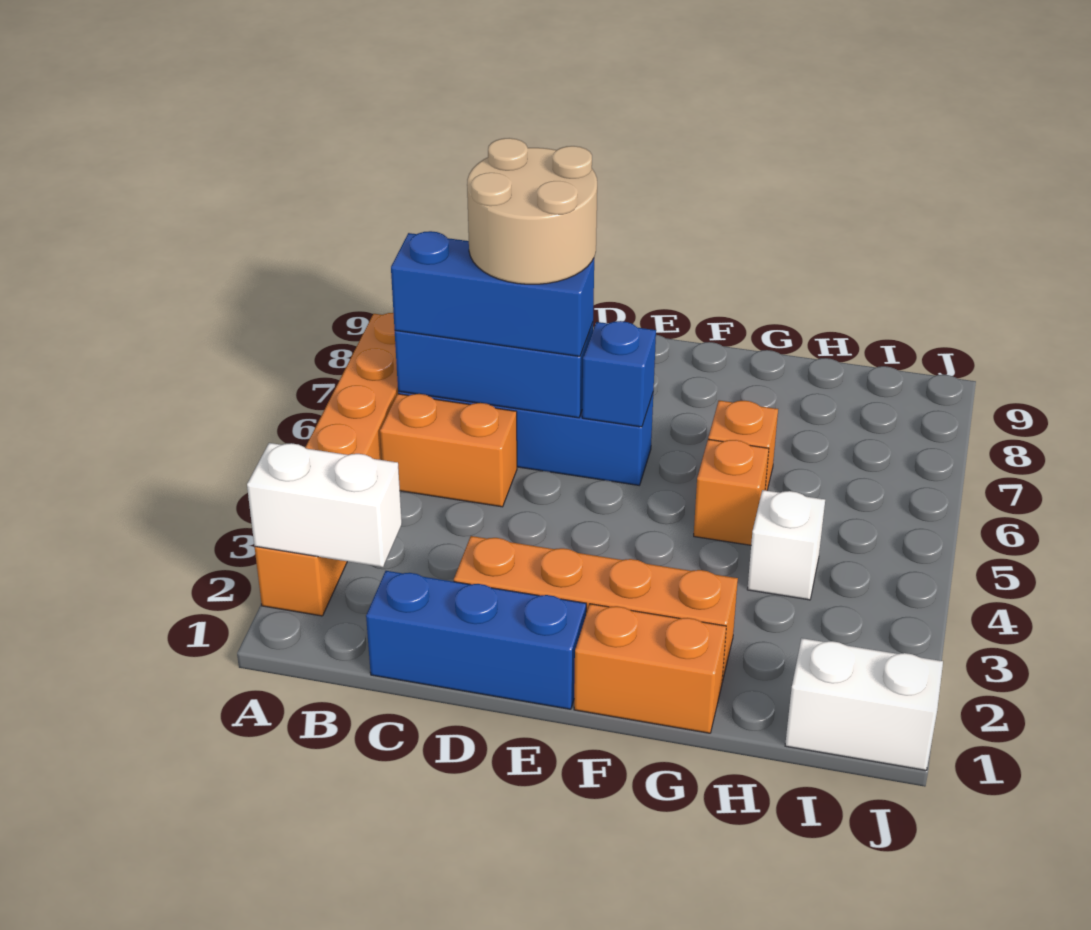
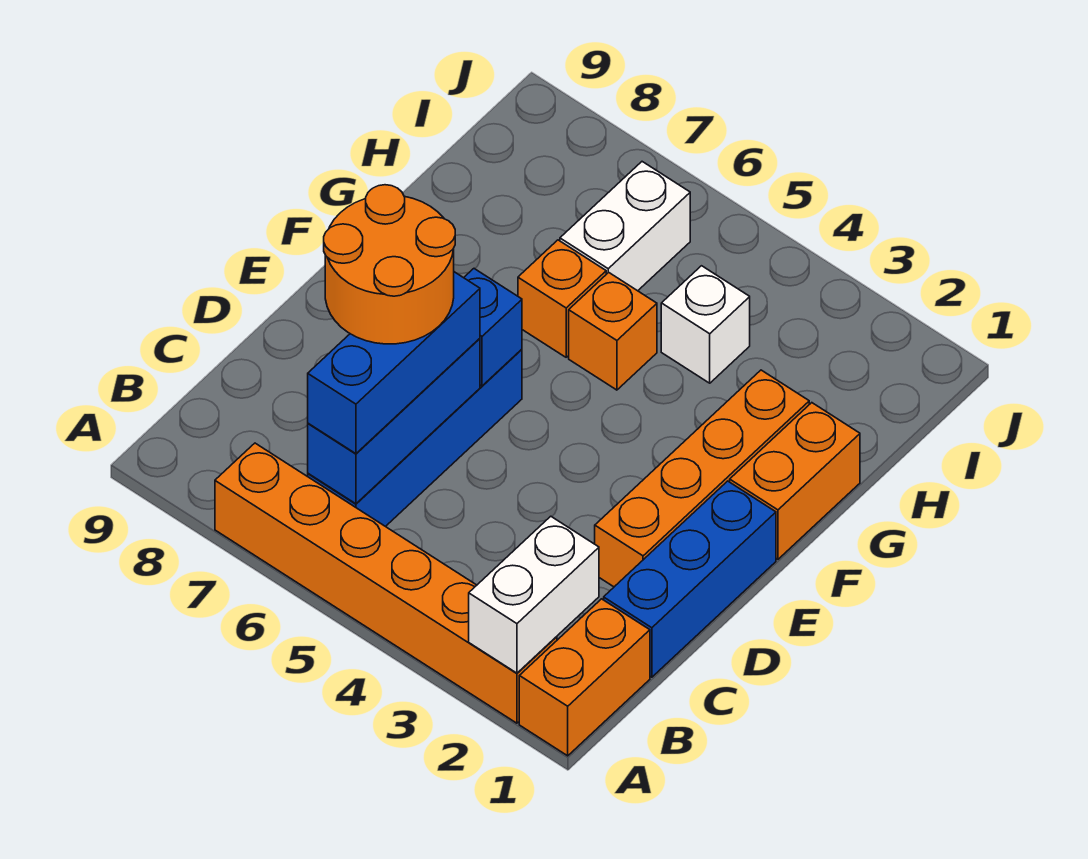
orange brick B5:C5 level 1 -> orange brick A1:B1 level 1
tan round brick C6:D7 level 4 -> orange round brick C6:D7 level 4
white brick I1:J1 level 1 -> white brick H6:I6 level 1

